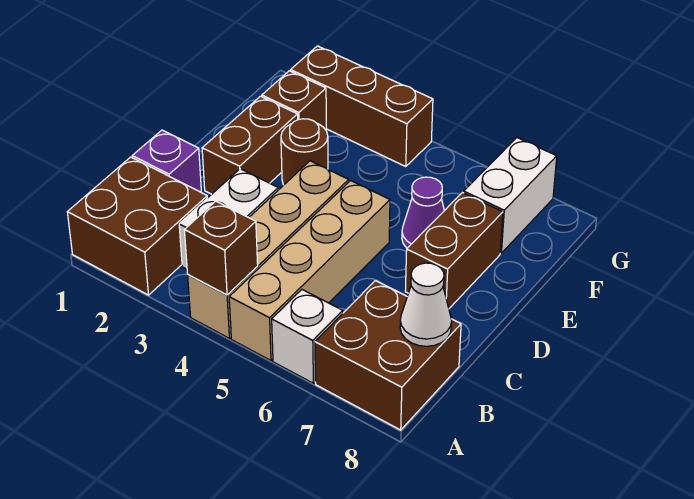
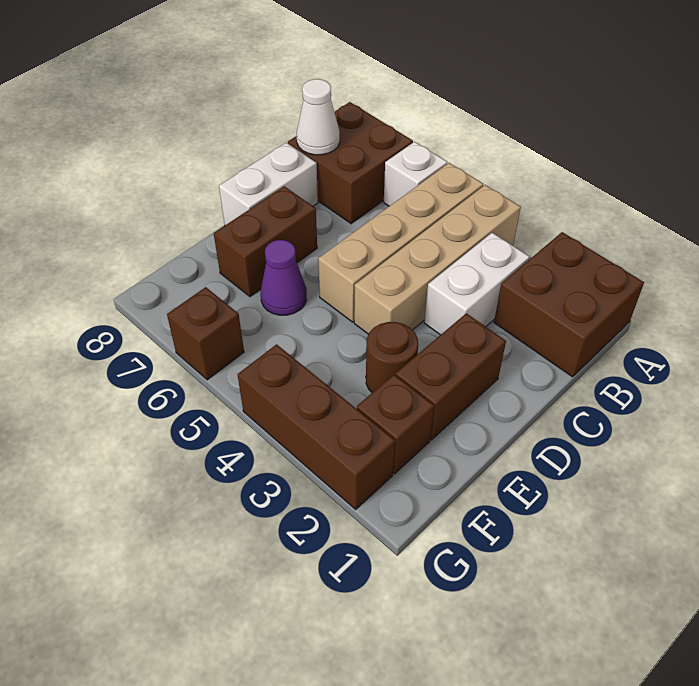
brown brick A4 level 2 -> brown brick G6 level 1
purple brick C1 level 1 -> none
white brick F7:G7 level 1 -> white brick C8:D8 level 1

